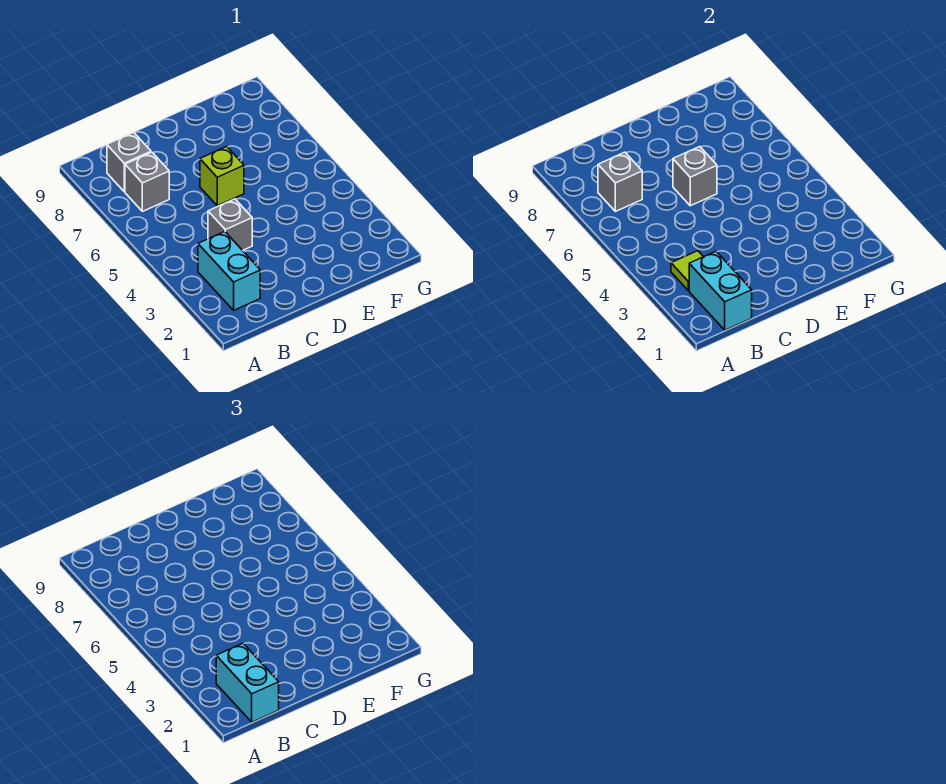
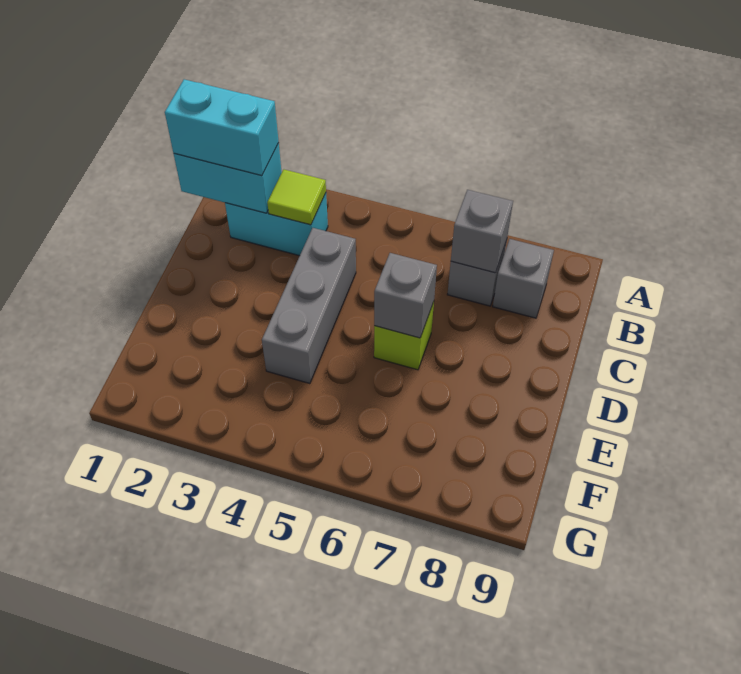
grey brick C4 level 1 -> grey brick C4:E4 level 1

